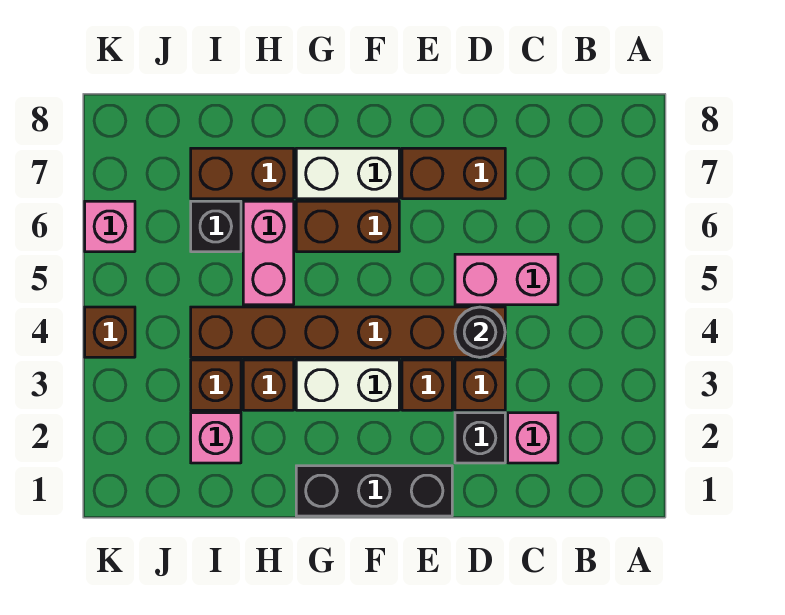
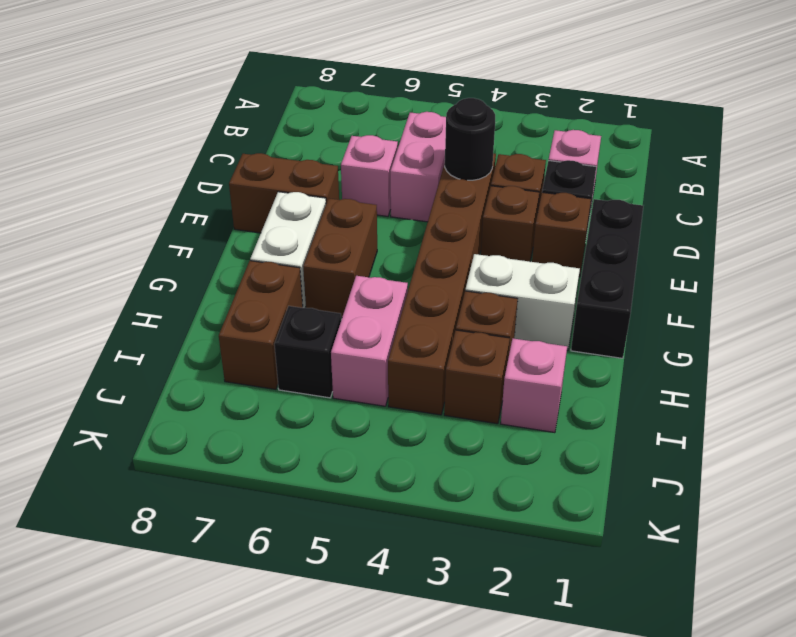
brown brick D7:E7 level 1 -> brown brick E7:E8 level 1
white brick F3:G3 level 1 -> white brick G2:G3 level 1
pink brick H5:H6 level 1 -> pink brick H5:I5 level 1
brown brick K4 level 1 -> brown brick E2 level 1
pink brick K6 level 1 -> pink brick D6 level 1

